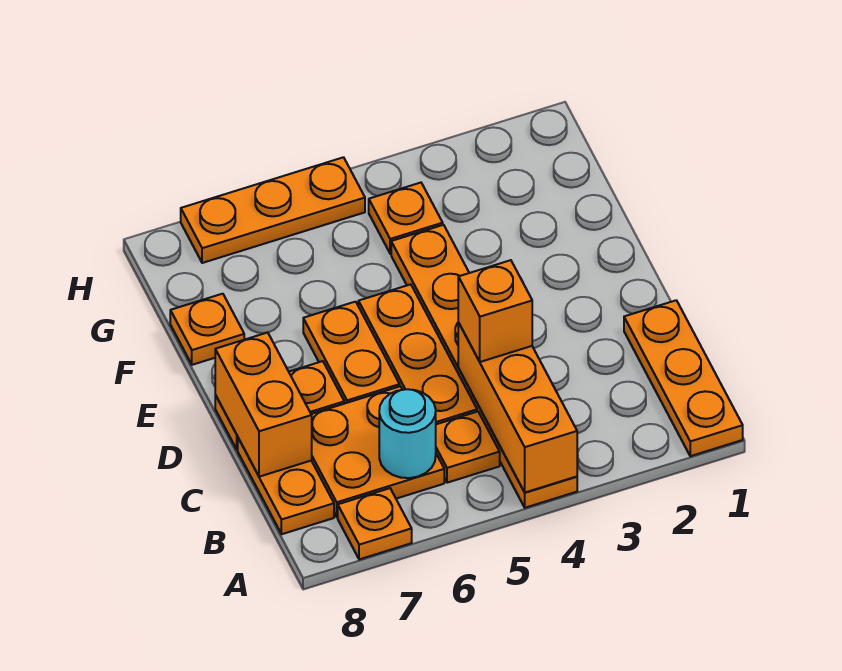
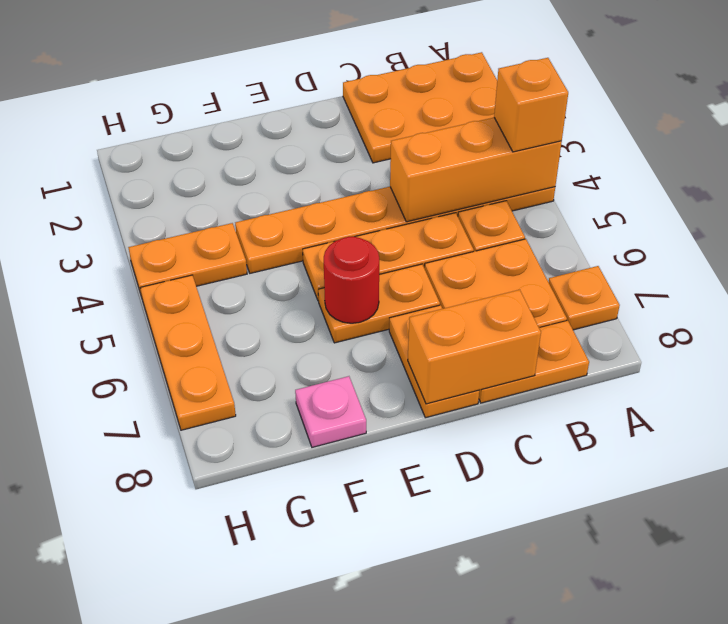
orange plate A1:C1 level 1 -> orange plate A1:C2 level 1
cyan round brick B6 level 2 -> none
orange brick C4 level 3 -> orange brick A4 level 3
none -> red round brick E6 level 2
orange plate F8 level 1 -> pink plate F8 level 1
orange plate G4 level 1 -> orange plate G4:H4 level 1

